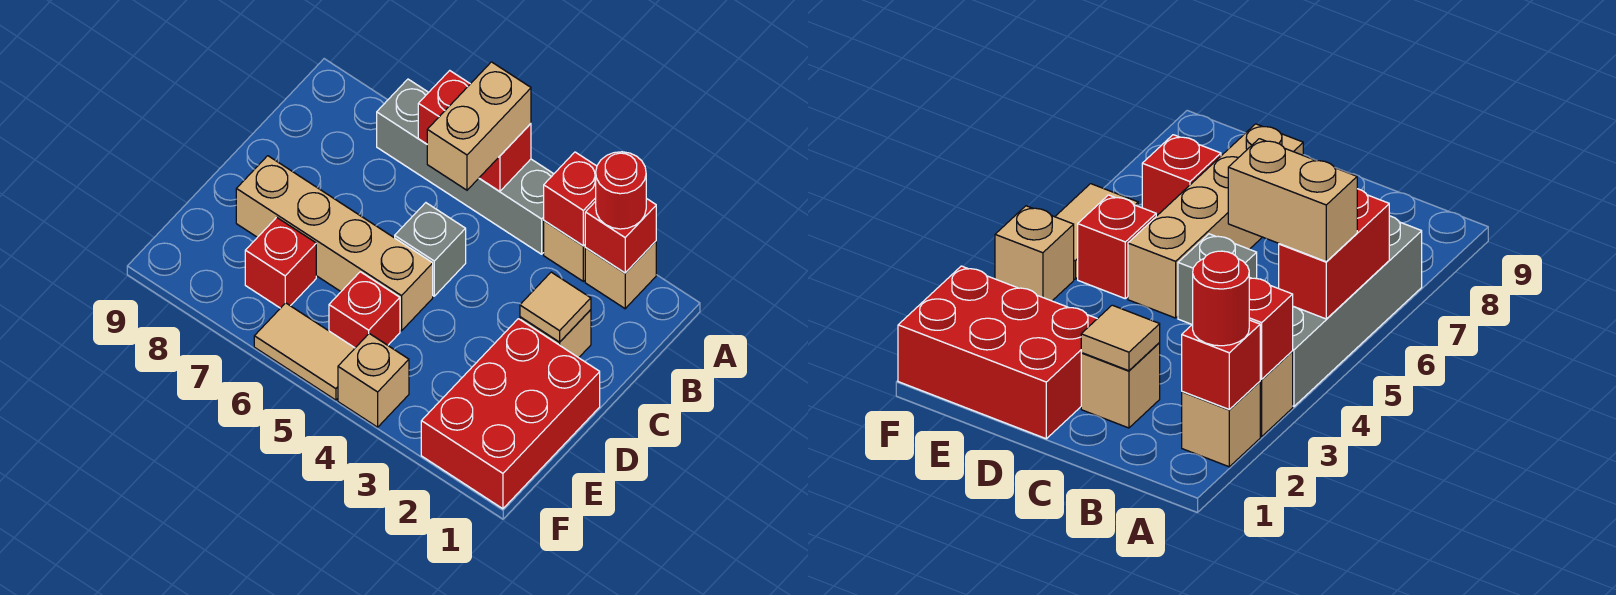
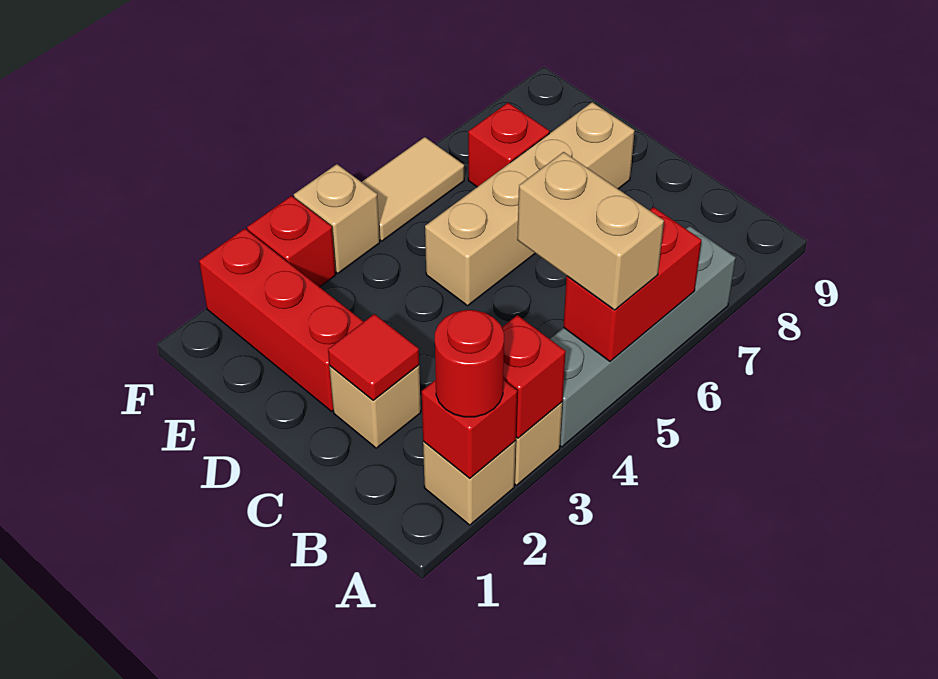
tan tile C2 level 2 -> red tile C2 level 2
grey brick C5 level 1 -> none
red brick D1:F2 level 1 -> red brick D2:F2 level 1
red brick E5 level 1 -> red brick F3 level 1

